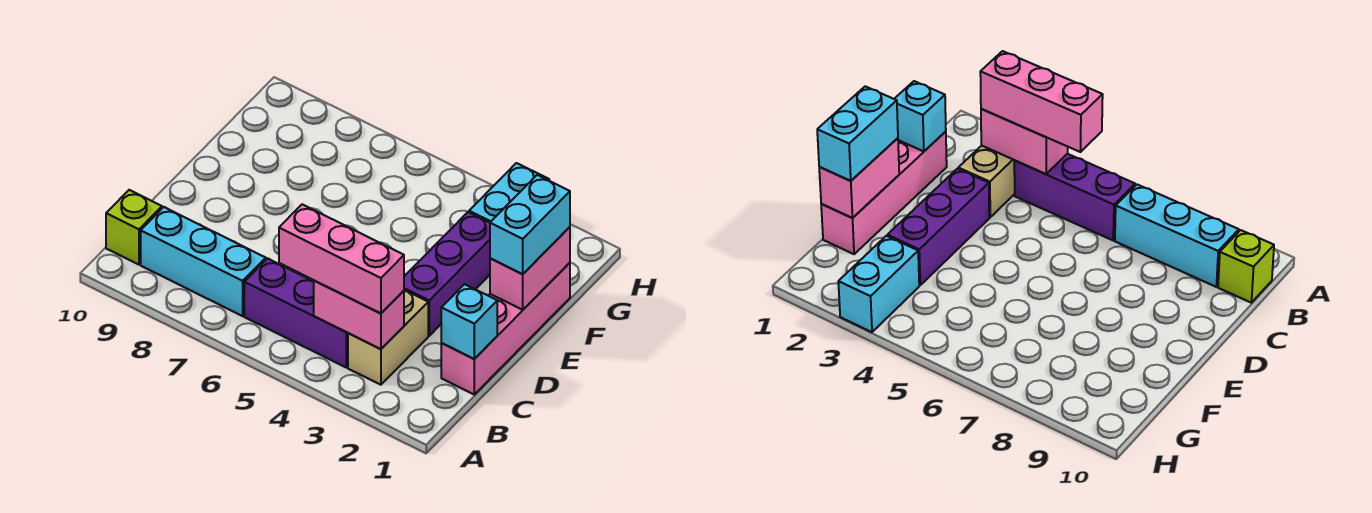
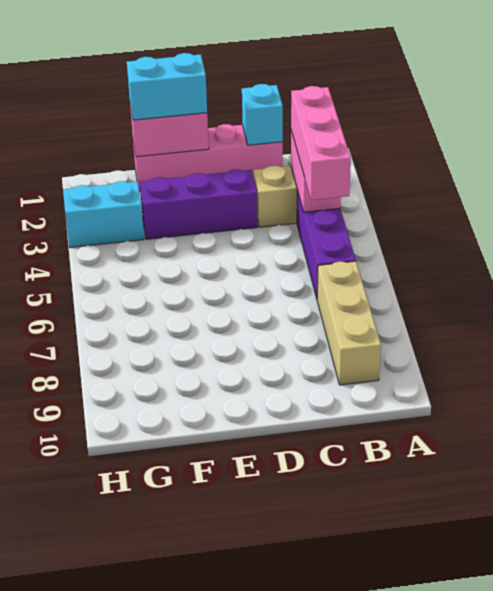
cyan brick B7:B9 level 1 -> tan brick B7:B9 level 1
lime brick B10 level 1 -> none

